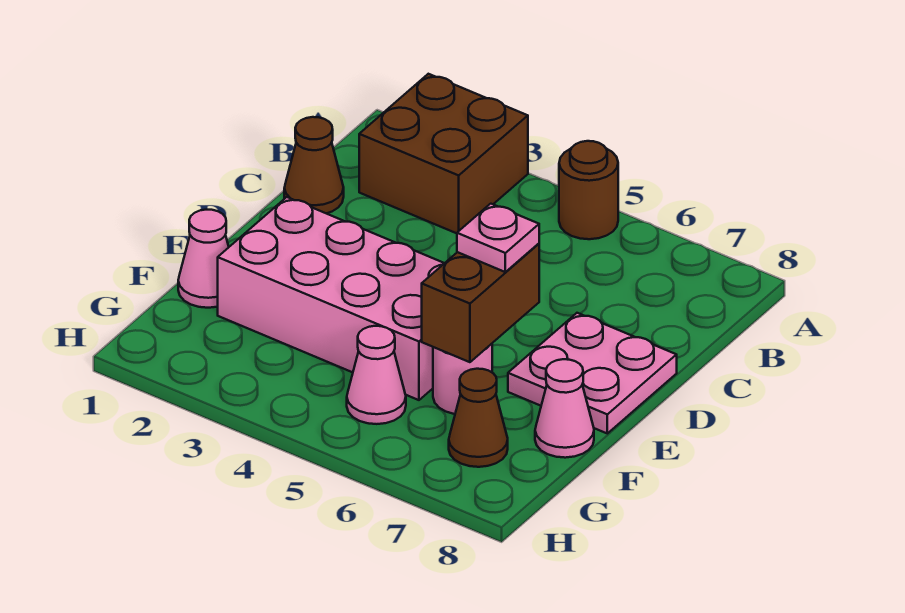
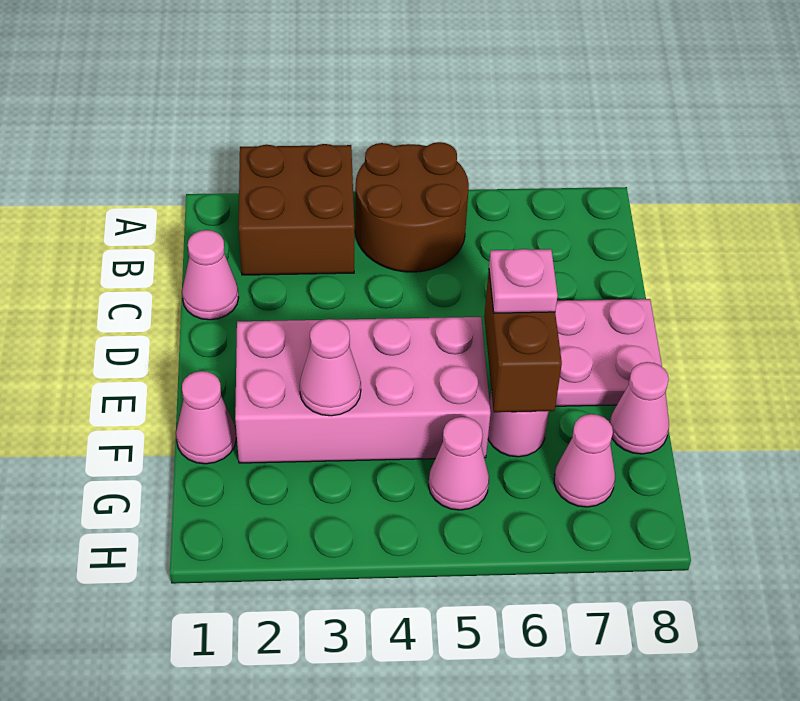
brown round brick A5 level 1 -> brown round brick A4:B5 level 1
brown cone C1 level 1 -> pink cone C1 level 1
none -> pink cone F3 level 2
brown cone G7 level 1 -> pink cone G7 level 1

